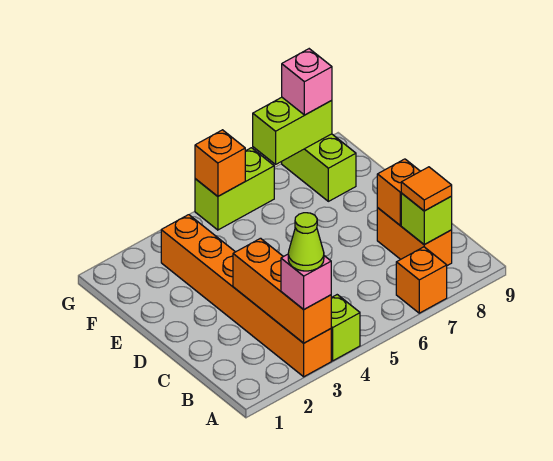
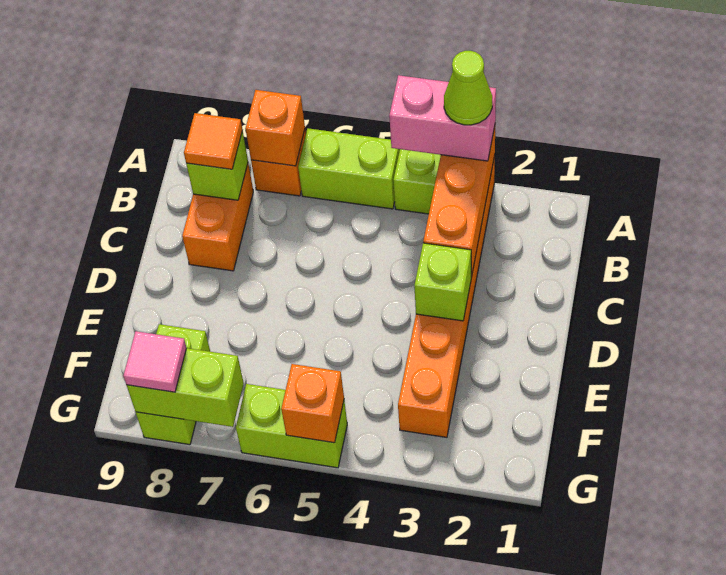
pink brick A3 level 3 -> pink brick A3:A4 level 3
none -> lime brick A5:A6 level 1
orange brick C8 level 2 -> orange brick A7 level 2
none -> lime brick D3 level 2
pink brick G8 level 3 -> pink tile G8 level 3

